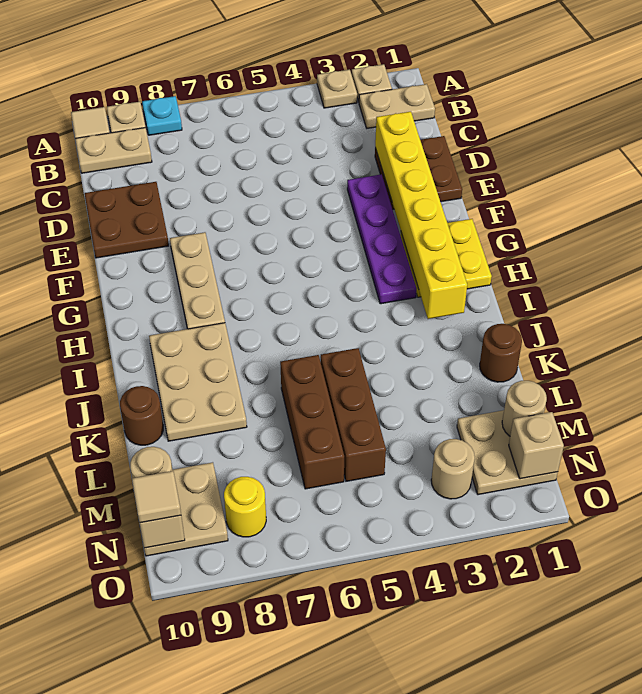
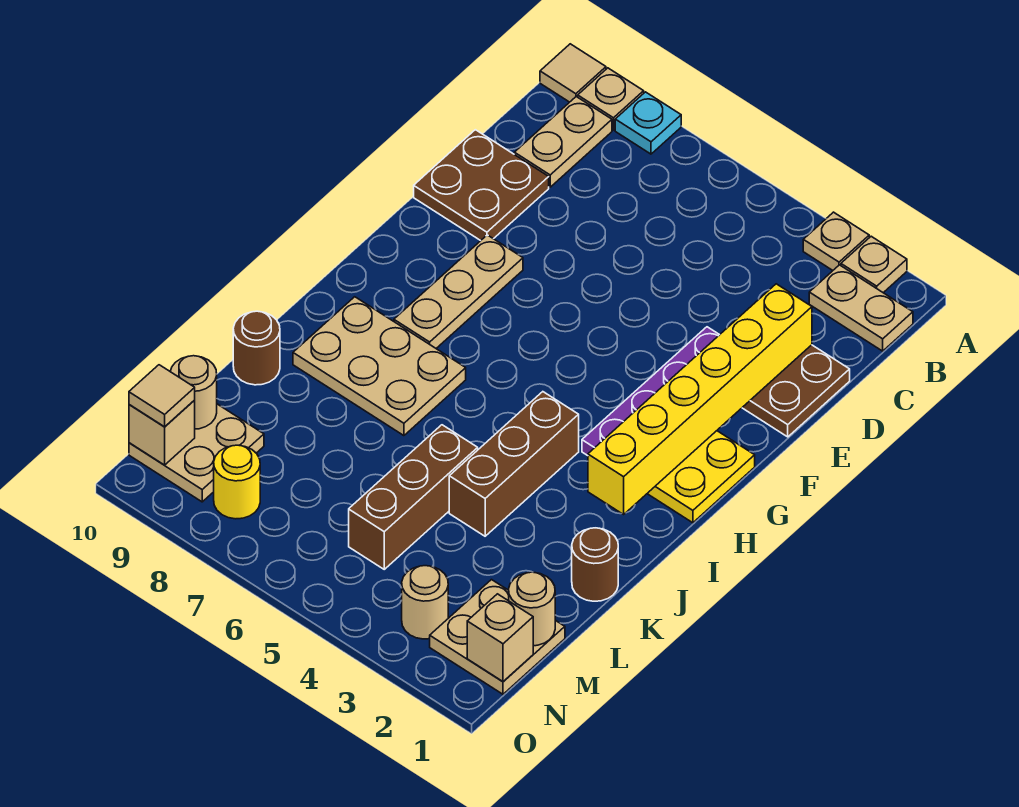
tan plate B9:B10 level 1 -> tan plate B9:C9 level 1
tan plate I8:K9 level 1 -> tan plate I7:J9 level 1
brown brick K6:M6 level 1 -> brown brick I4:K4 level 1

